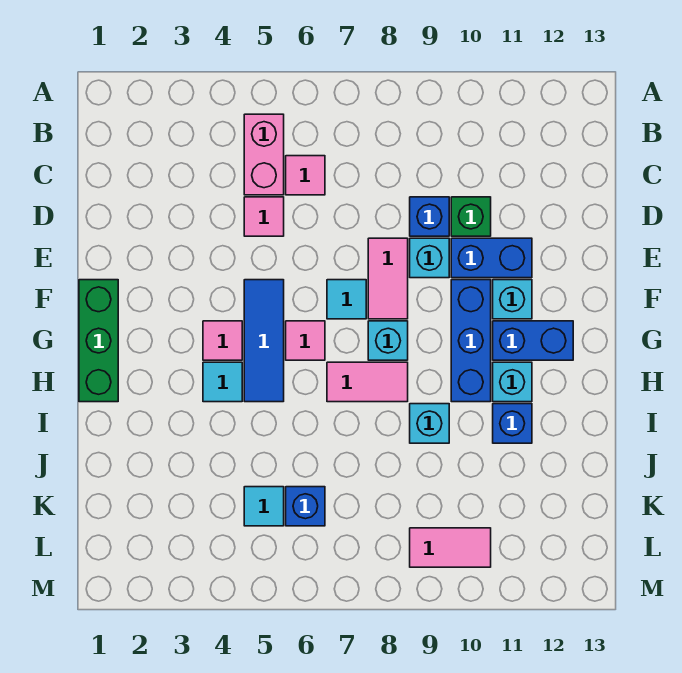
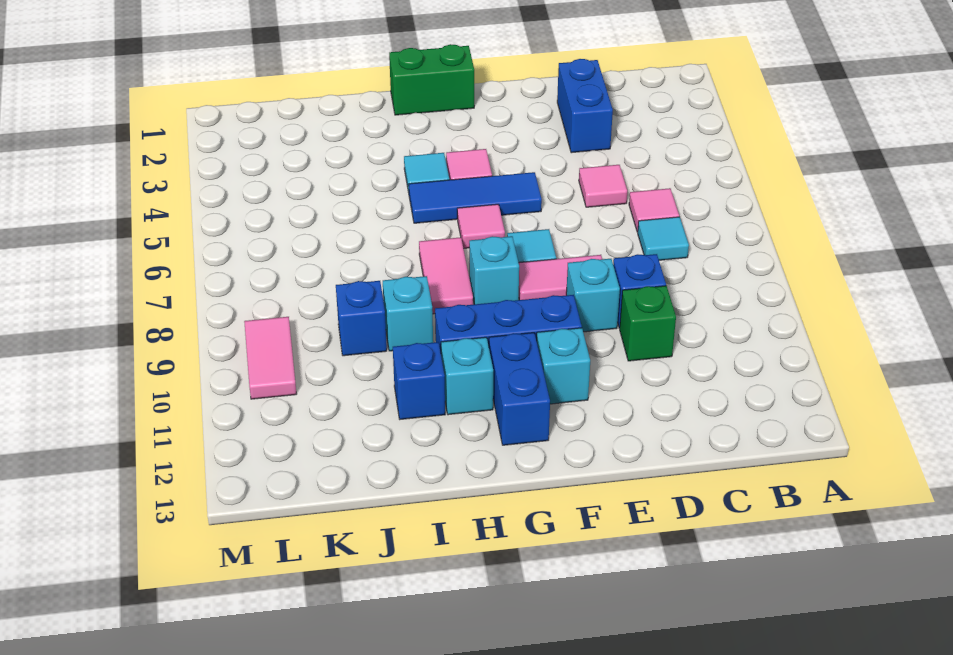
pink brick B5:C5 level 1 -> none
blue brick E10:E11 level 1 -> blue brick D2:D3 level 1
green brick F1:H1 level 1 -> green brick G1:H1 level 1
cyan tile K5 level 1 -> cyan tile C7 level 1
blue brick K6 level 1 -> blue brick J9 level 1

